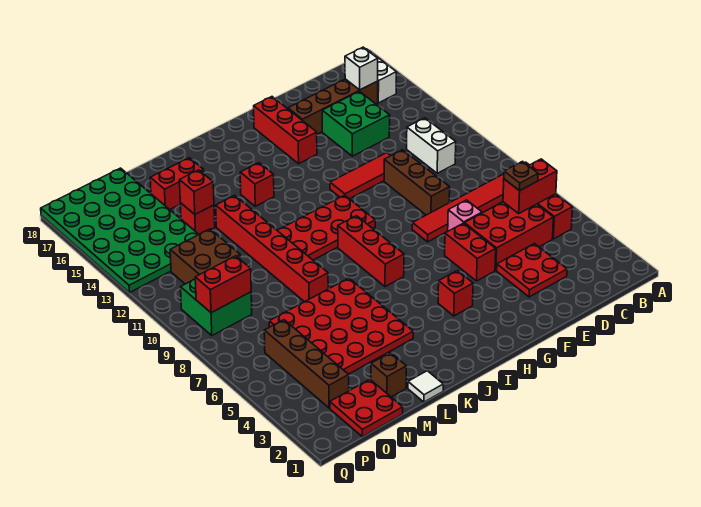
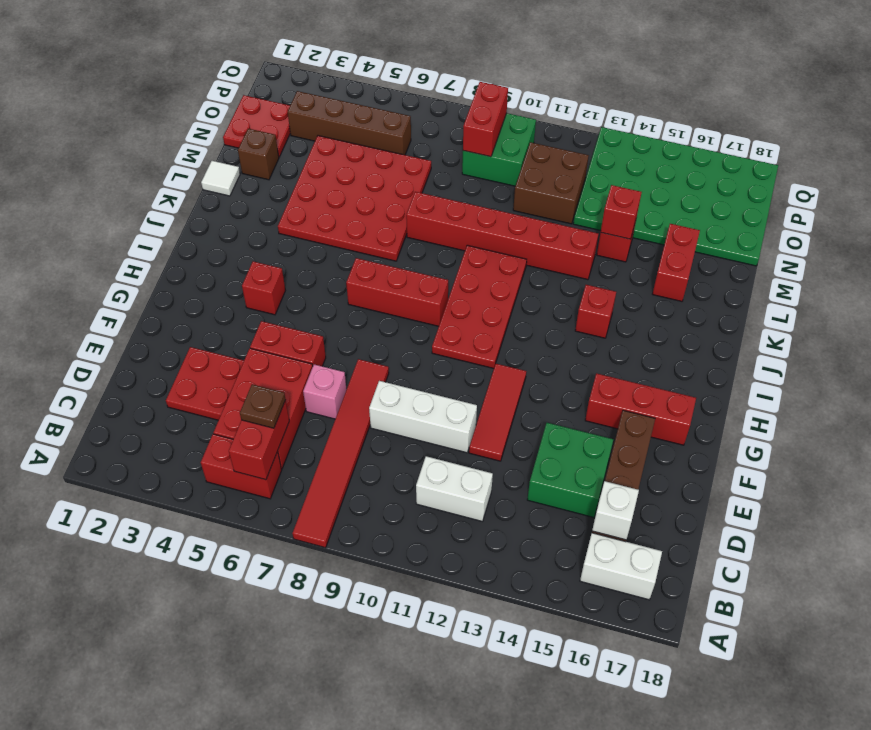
brown brick E9:E11 level 1 -> white brick E9:E11 level 1

